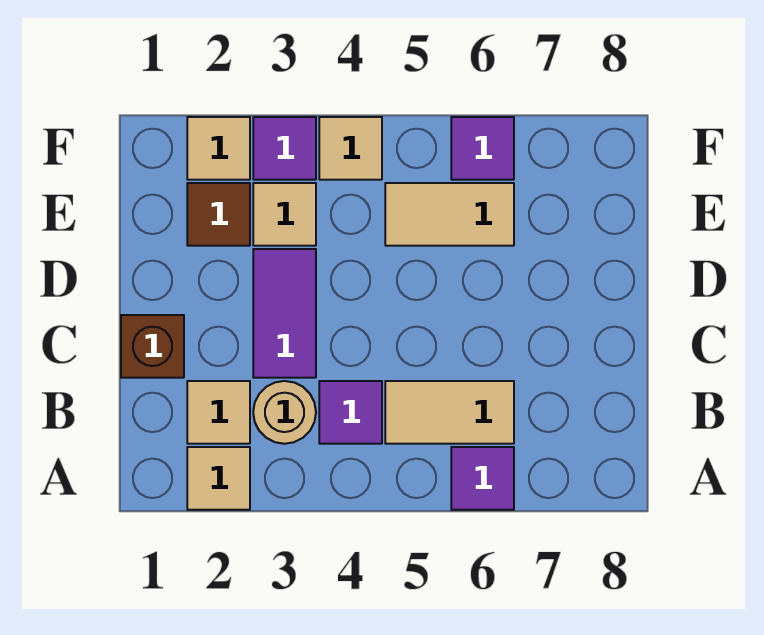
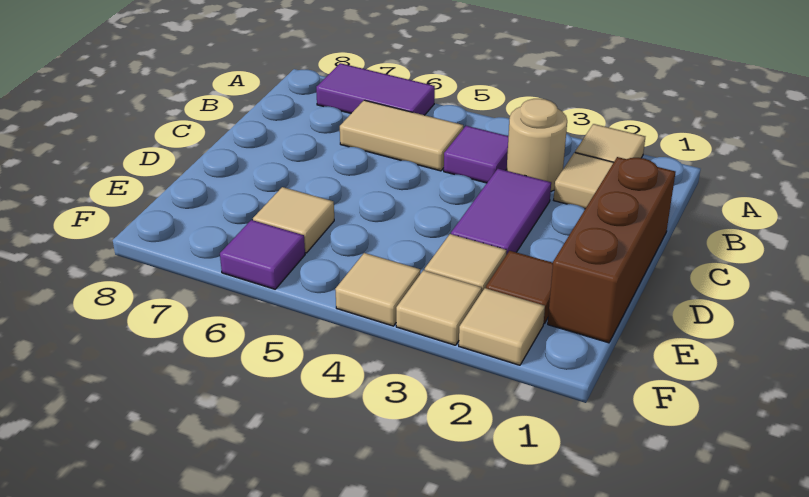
purple tile A6 level 1 -> purple tile A6:A7 level 1
brown brick C1 level 1 -> brown brick C1:E1 level 1
tan tile E5:E6 level 1 -> tan tile E6 level 1
purple tile F3 level 1 -> tan tile F3 level 1

